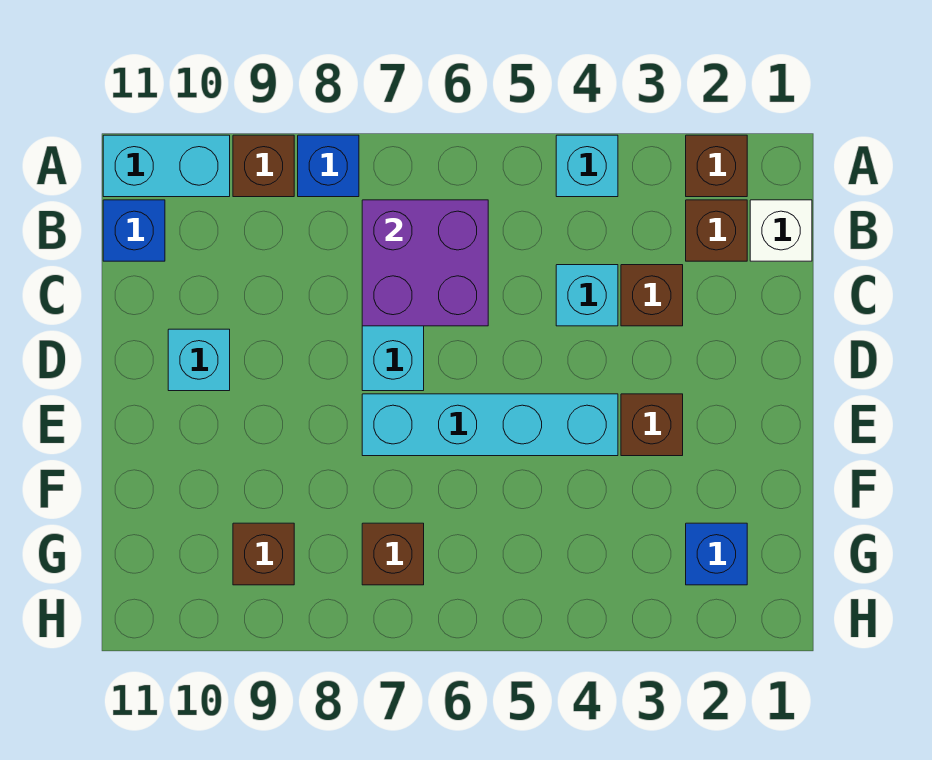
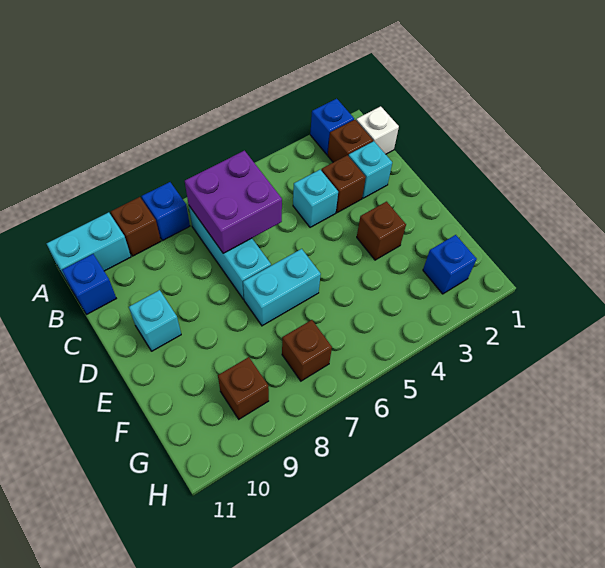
brown brick A2 level 1 -> blue brick A2 level 1
cyan brick A4 level 1 -> cyan brick C2 level 1
cyan brick E4:E7 level 1 -> cyan brick E6:E7 level 1

